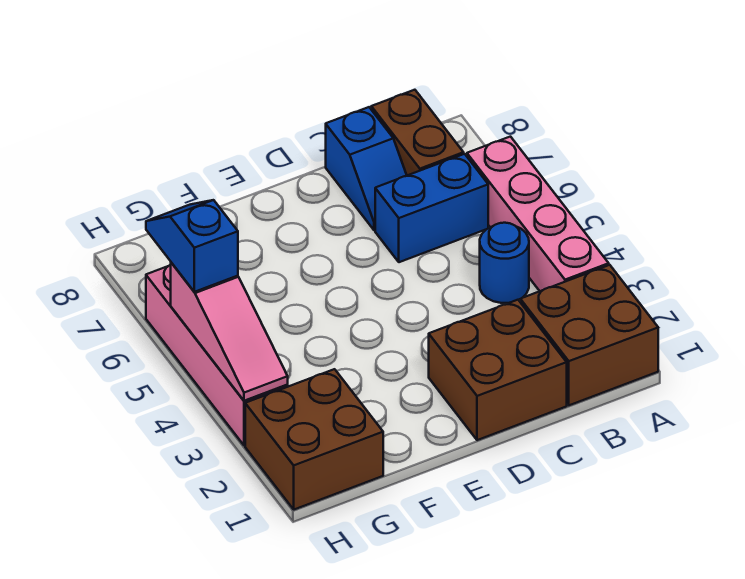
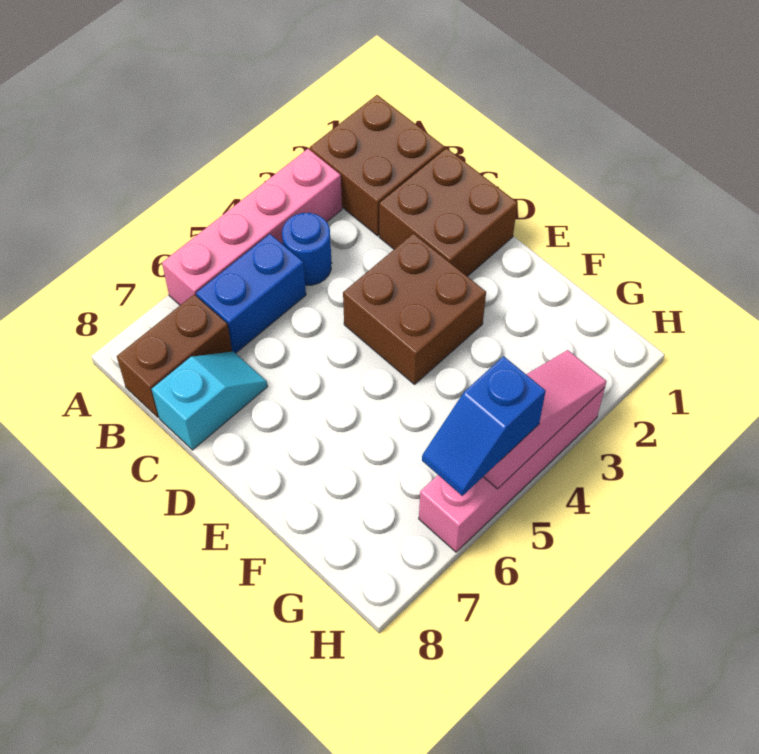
blue brick B6:C6 level 1 -> blue brick B5:B6 level 1
blue slope C7:C8 level 1 top 8 -> cyan slope C7:C8 level 1 top 8
brown brick G1:H2 level 1 -> brown brick D3:E4 level 1

